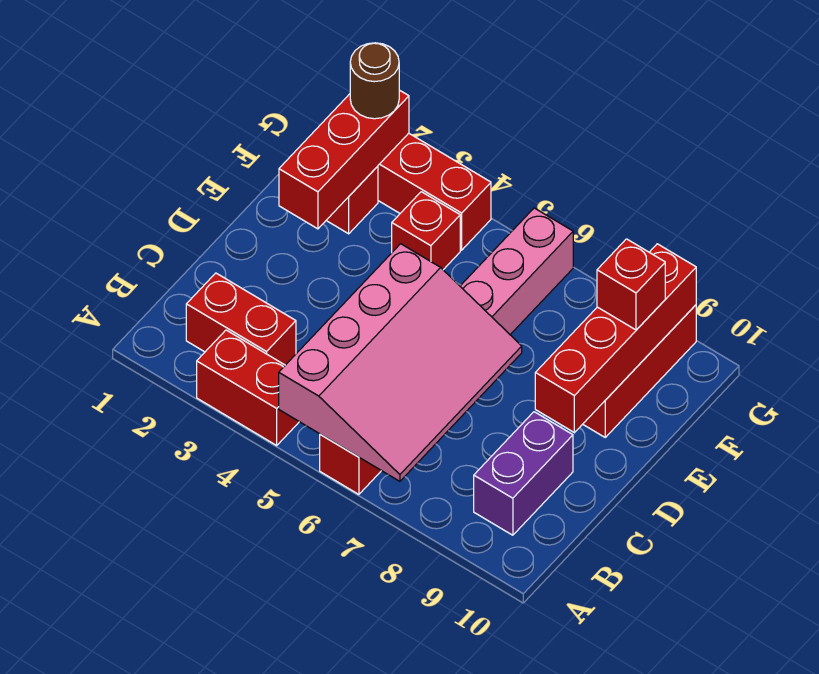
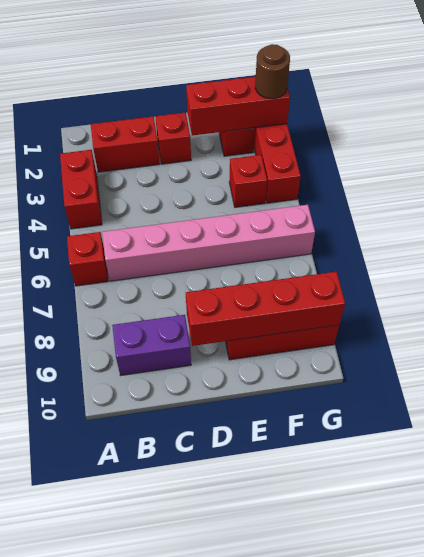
pink slope A5:D7 level 2 top 5 -> none
red brick B2:B3 level 1 -> red brick B2:C2 level 1
red brick F9 level 3 -> red brick D2 level 1

